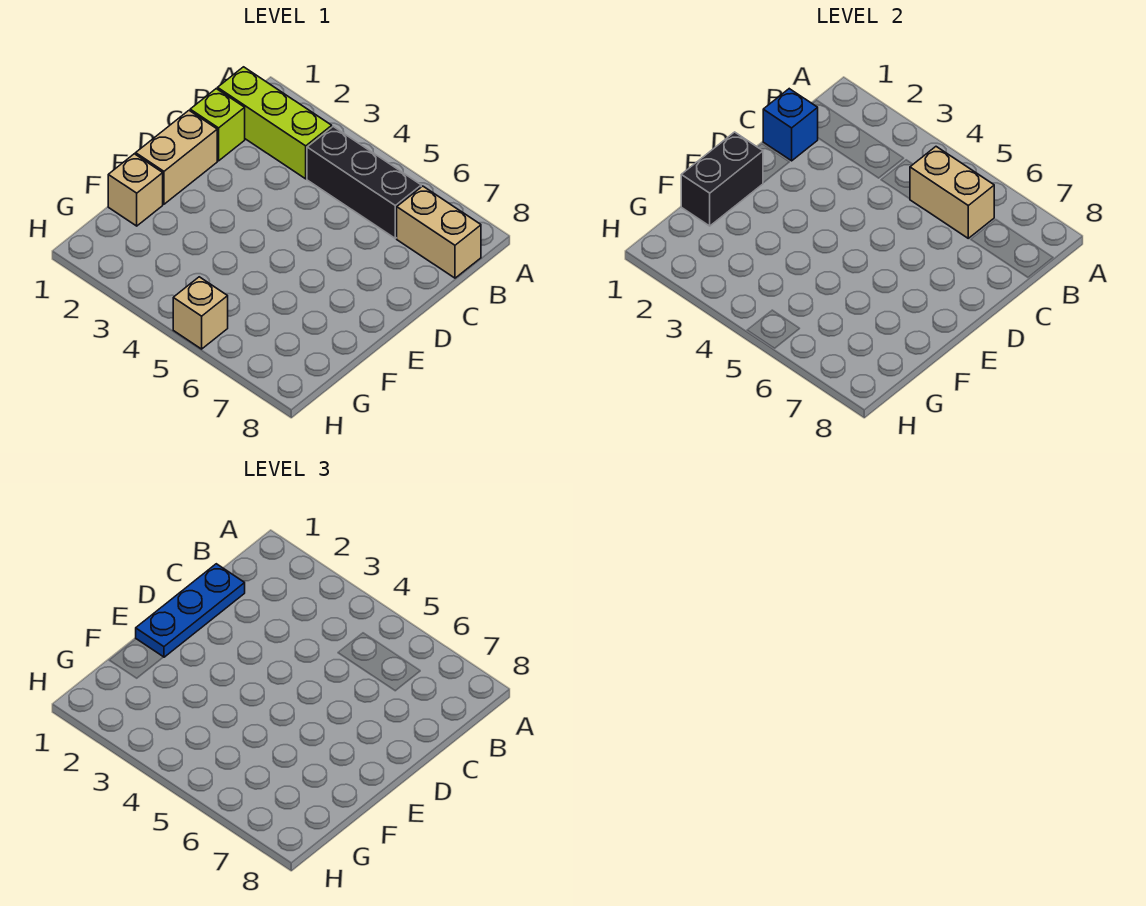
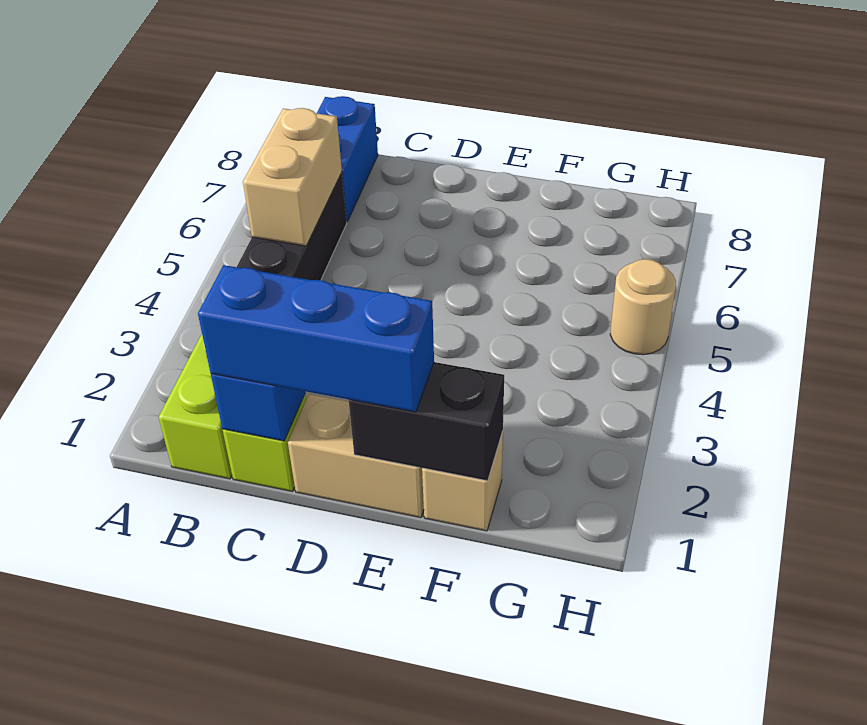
tan brick B7:B8 level 1 -> blue brick B7:B8 level 1
blue plate C1:E1 level 3 -> blue brick C1:E1 level 3
tan brick H5 level 1 -> tan round brick H5 level 1

